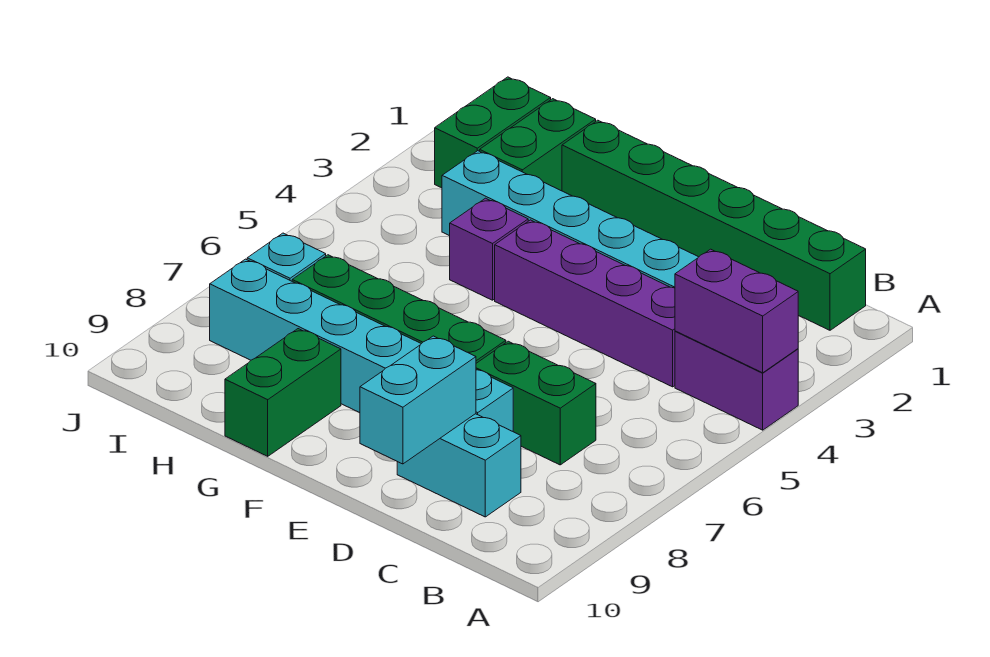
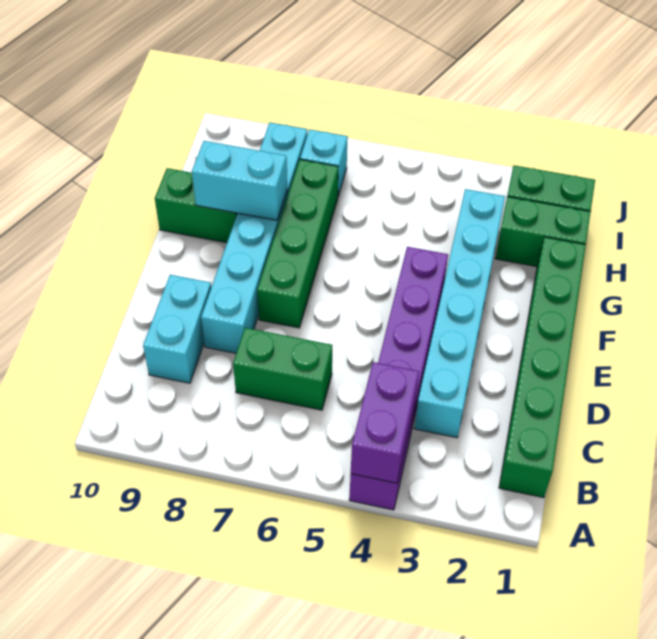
green brick C7:D7 level 1 -> green brick C6:C7 level 1
cyan brick D9:D10 level 2 -> cyan brick G8:G9 level 2
purple brick G4 level 1 -> none

